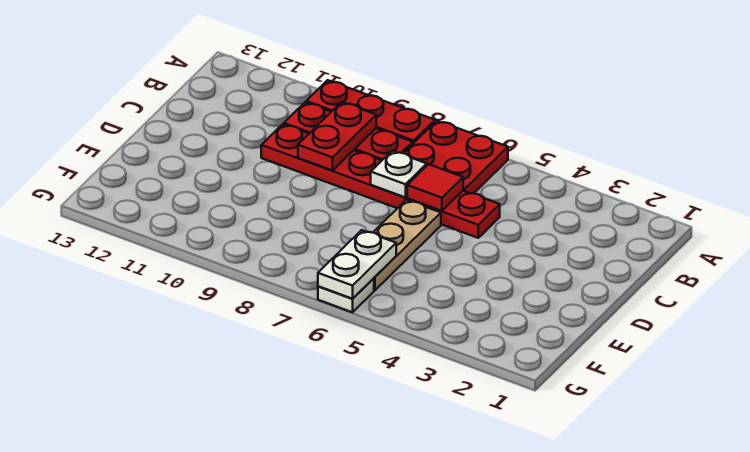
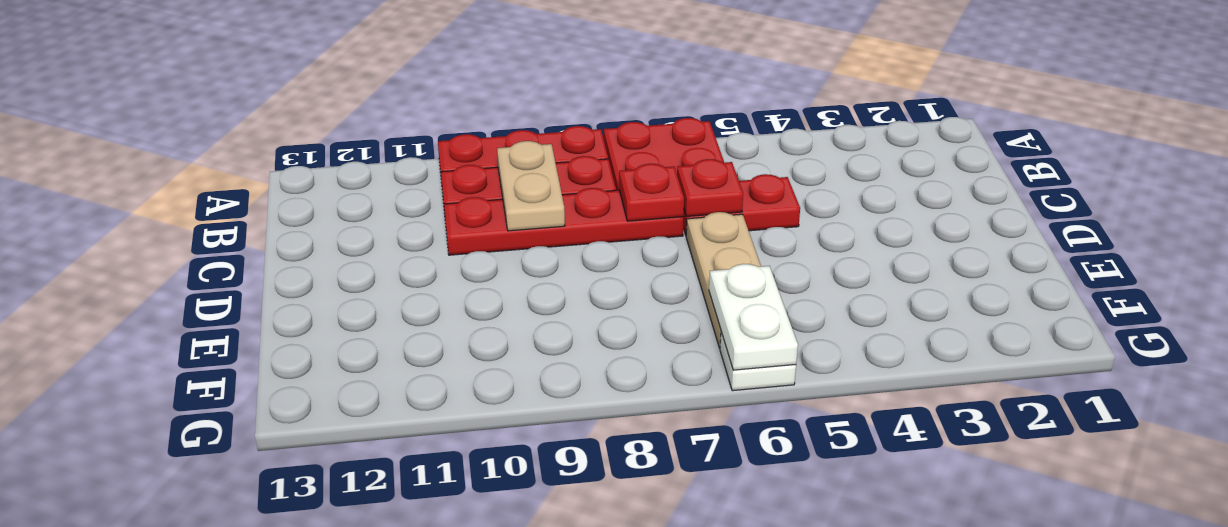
red plate B9:C9 level 2 -> tan plate B9:C9 level 2
red tile C6 level 2 -> red plate C6 level 2
white plate C7 level 2 -> red plate C7 level 2

